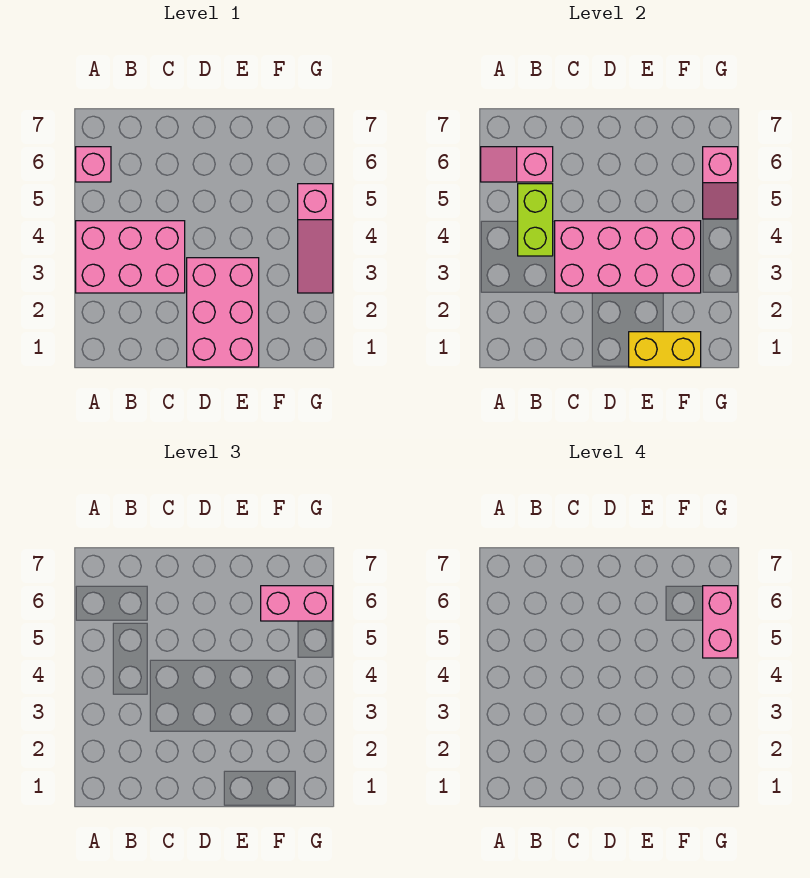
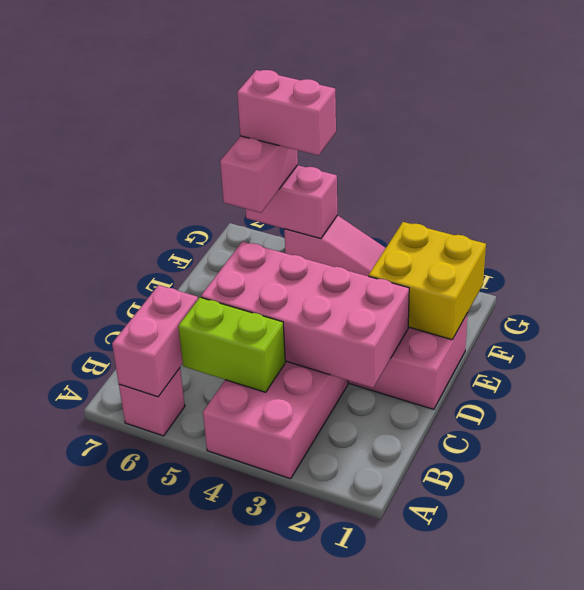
pink slope A6:B6 level 2 top B -> pink brick A6:B6 level 2
pink brick C3:F4 level 2 -> pink brick C2:D5 level 2
yellow brick E1:F1 level 2 -> yellow brick E1:F2 level 2
pink slope G5:G6 level 2 top 6 -> pink brick G5:G6 level 2

